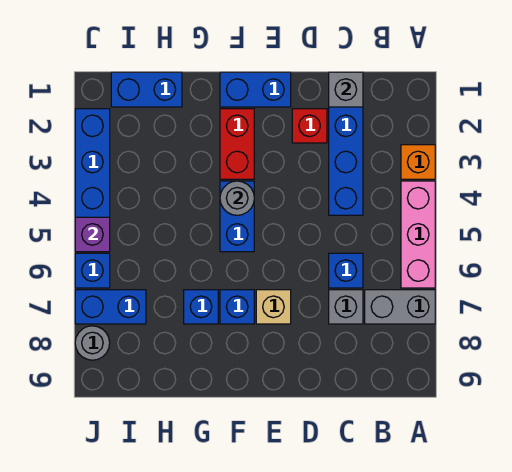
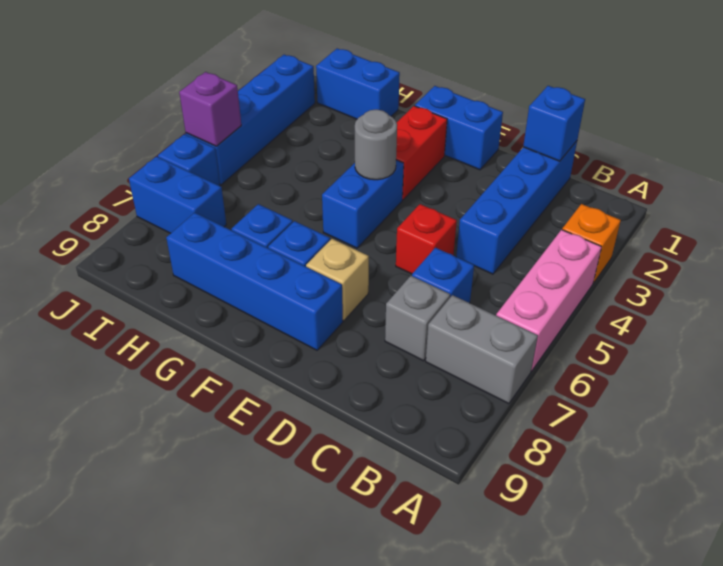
grey brick C1 level 2 -> blue brick C1 level 2
red brick D2 level 1 -> red brick D5 level 1
none -> blue brick E8:H8 level 1
grey round brick J8 level 1 -> none

